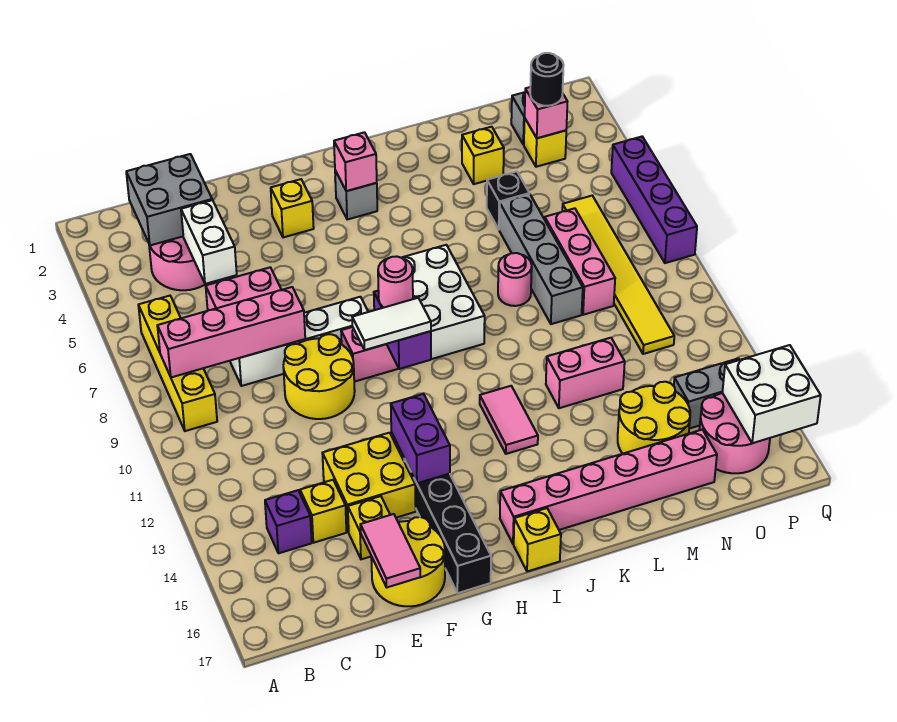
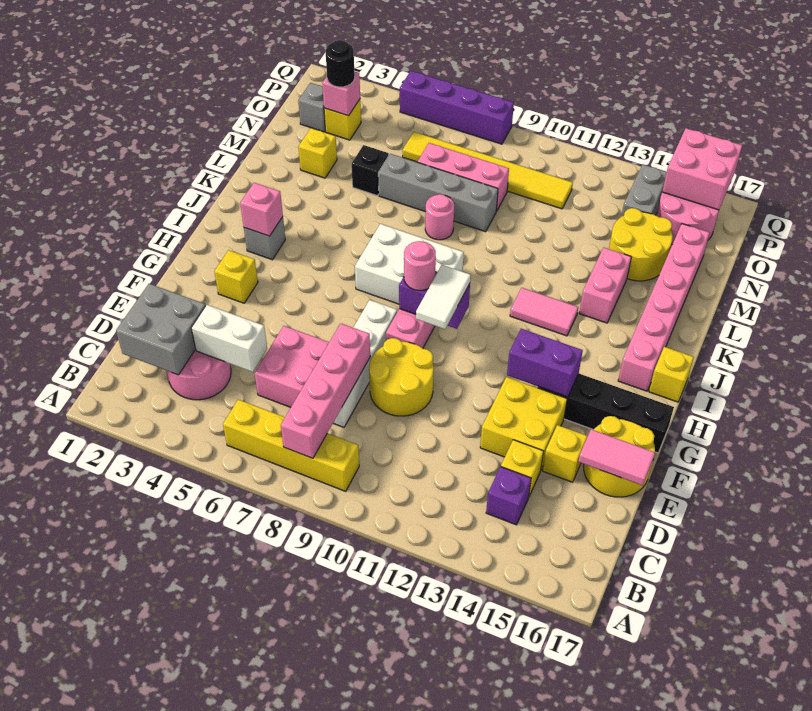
pink brick L12:M12 level 1 -> pink brick K14:L14 level 1
white brick P15:Q16 level 2 -> pink brick P15:Q16 level 2

